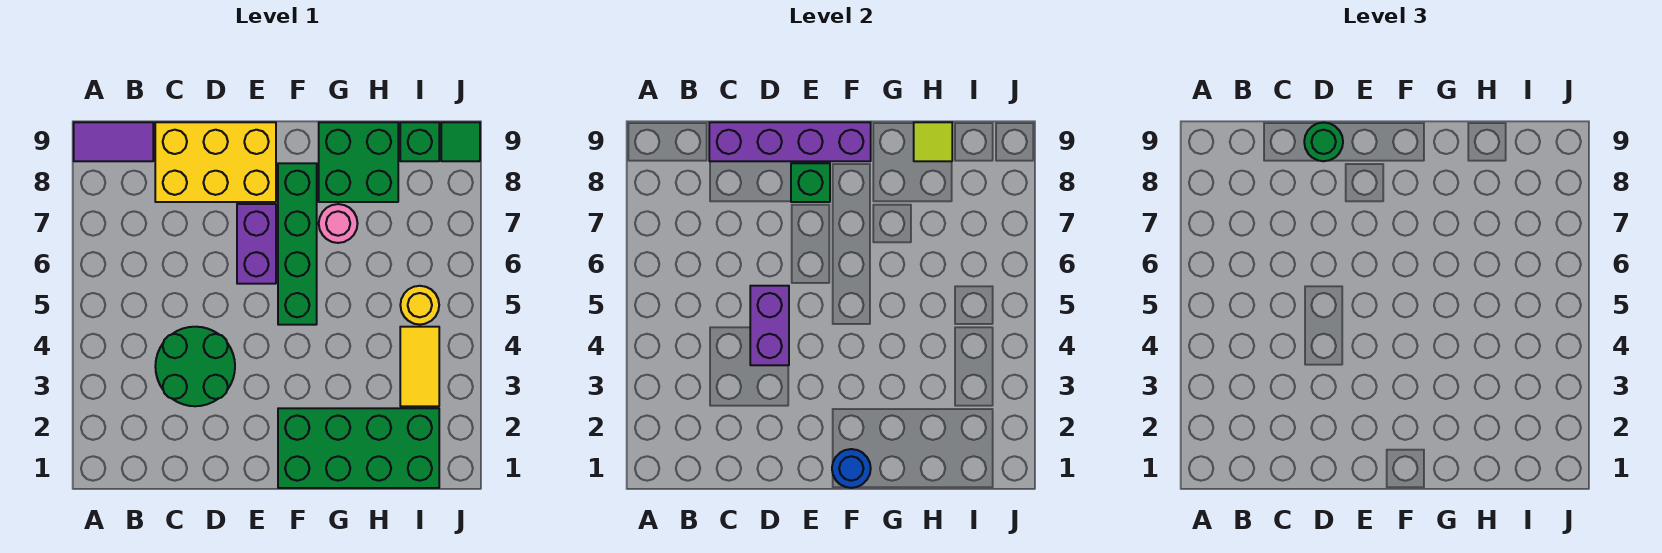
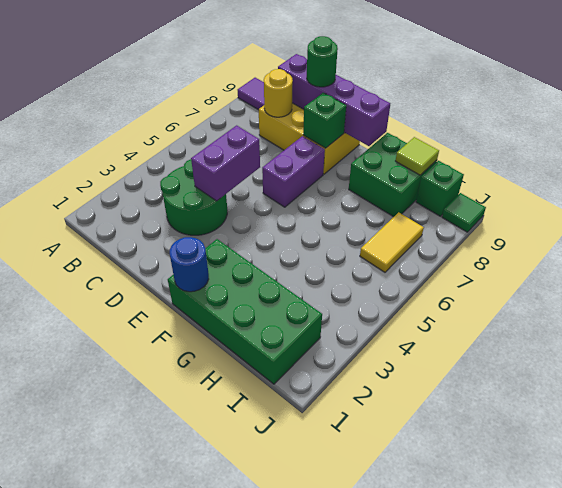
green brick F5:F8 level 1 -> none
pink round brick G7 level 1 -> none
yellow tile I3:I4 level 1 -> yellow tile I6:I7 level 1
yellow round brick I5 level 1 -> yellow round brick C8 level 2

